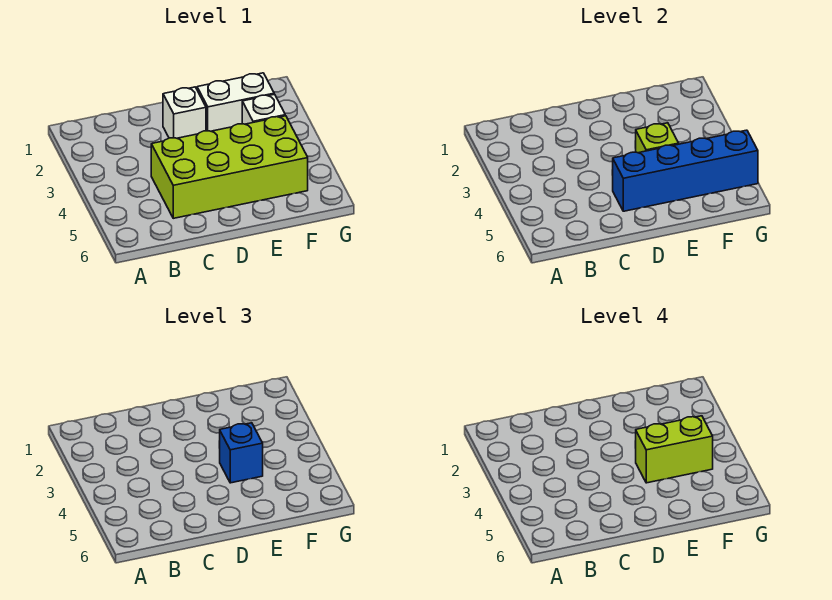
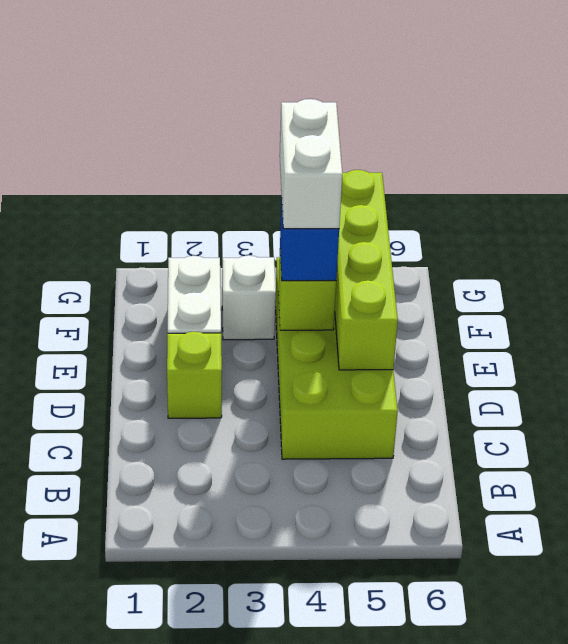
white brick D2 level 1 -> lime brick D2 level 1
blue brick D5:G5 level 2 -> lime brick D5:G5 level 2
lime brick E4:F4 level 4 -> white brick E4:F4 level 4

